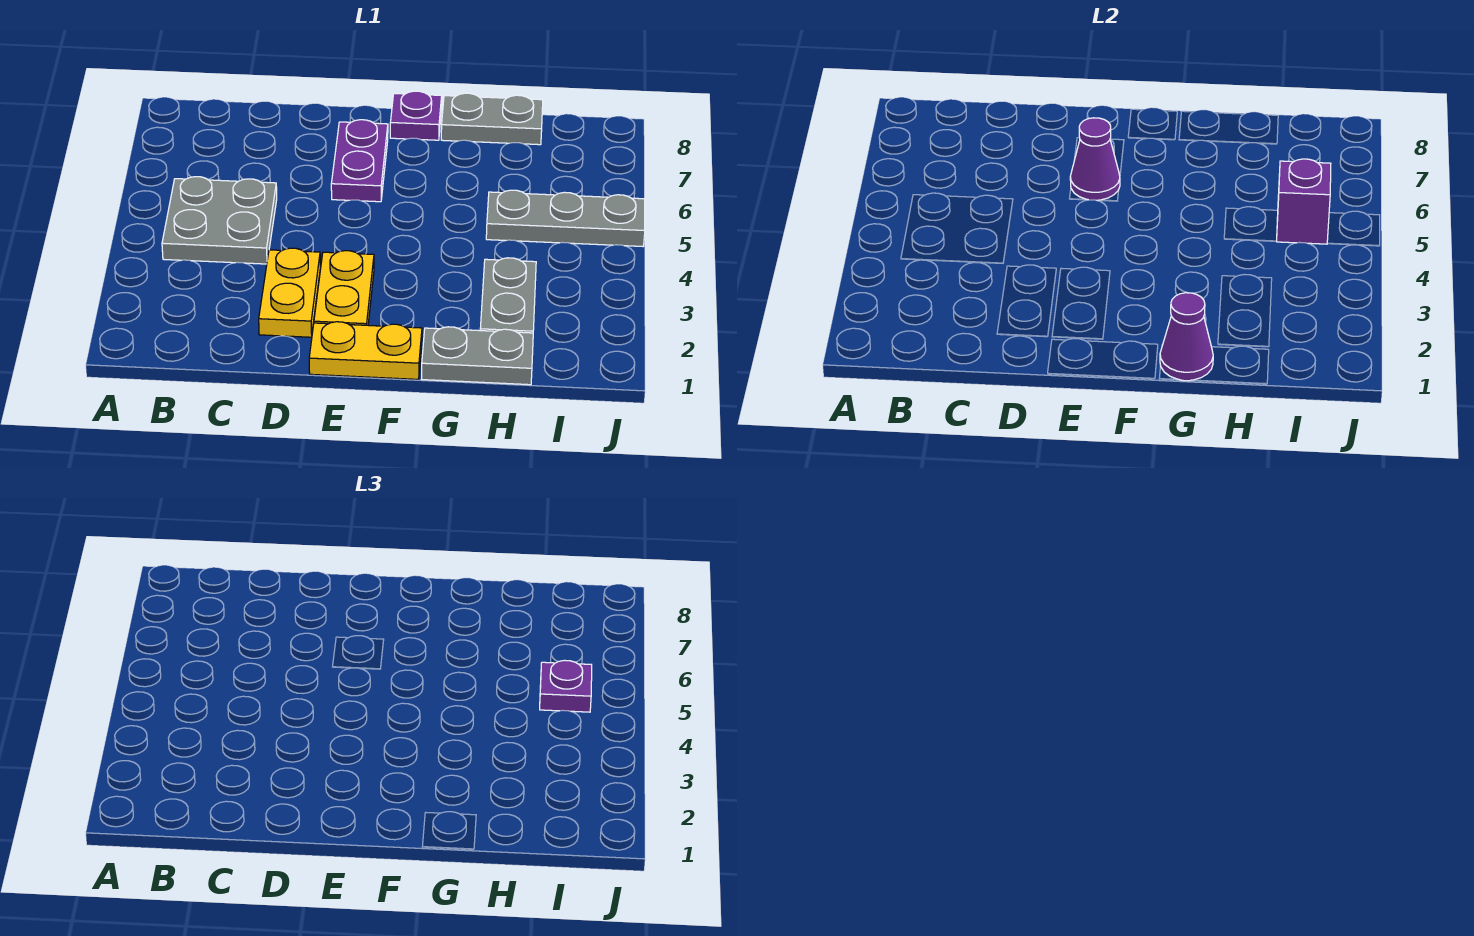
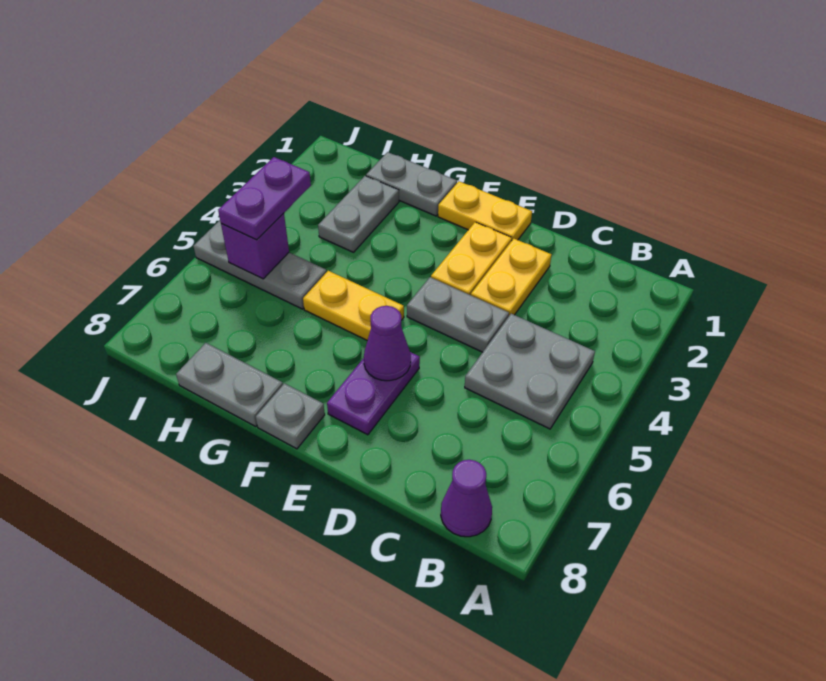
none -> grey plate D4:E4 level 1
none -> yellow plate F5:G5 level 1
purple plate F8 level 1 -> grey plate F8 level 1
purple cone G1 level 2 -> purple cone B8 level 1
purple plate I5 level 3 -> purple plate I4:I5 level 3

